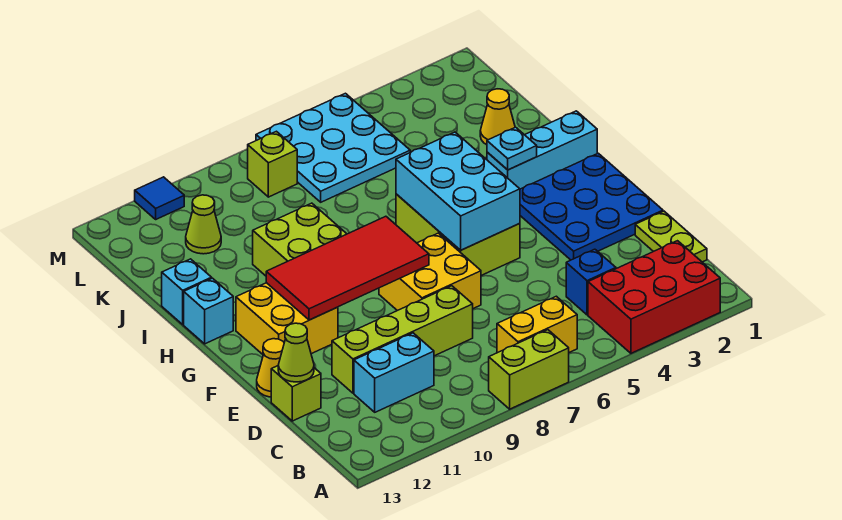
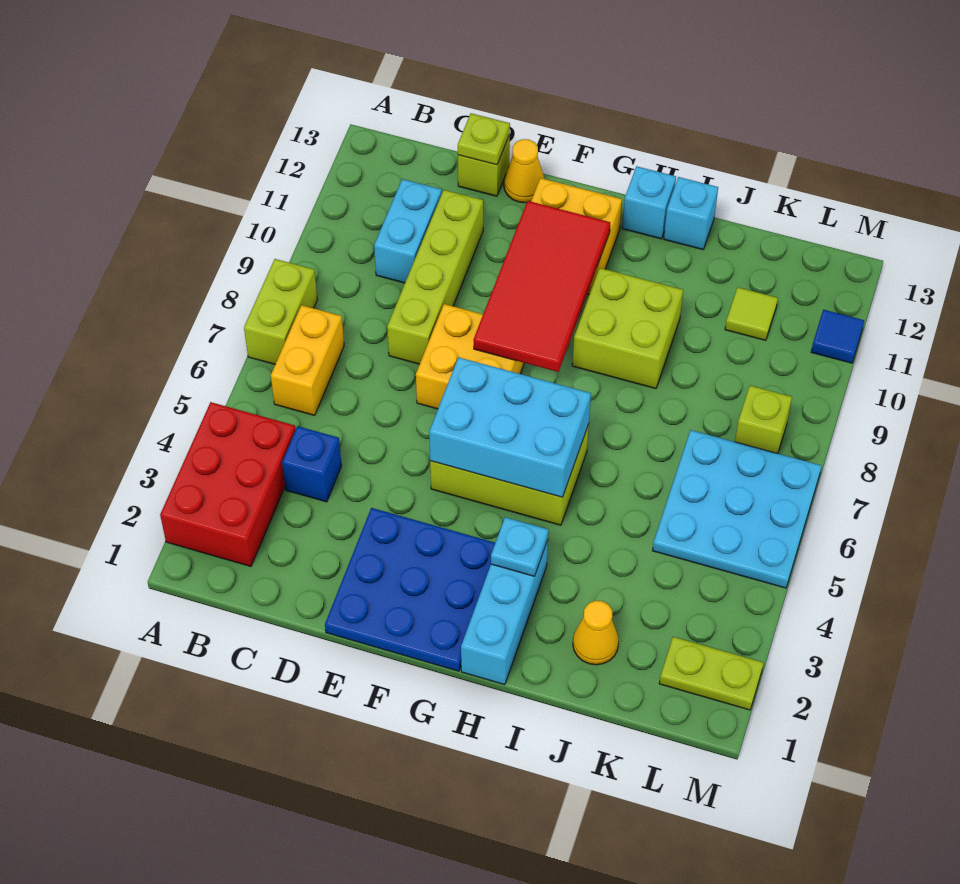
lime plate C1:D1 level 1 -> lime plate L2:M2 level 1
lime cone D13 level 2 -> lime plate D13 level 2
lime cone K11 level 1 -> lime tile K11 level 1

